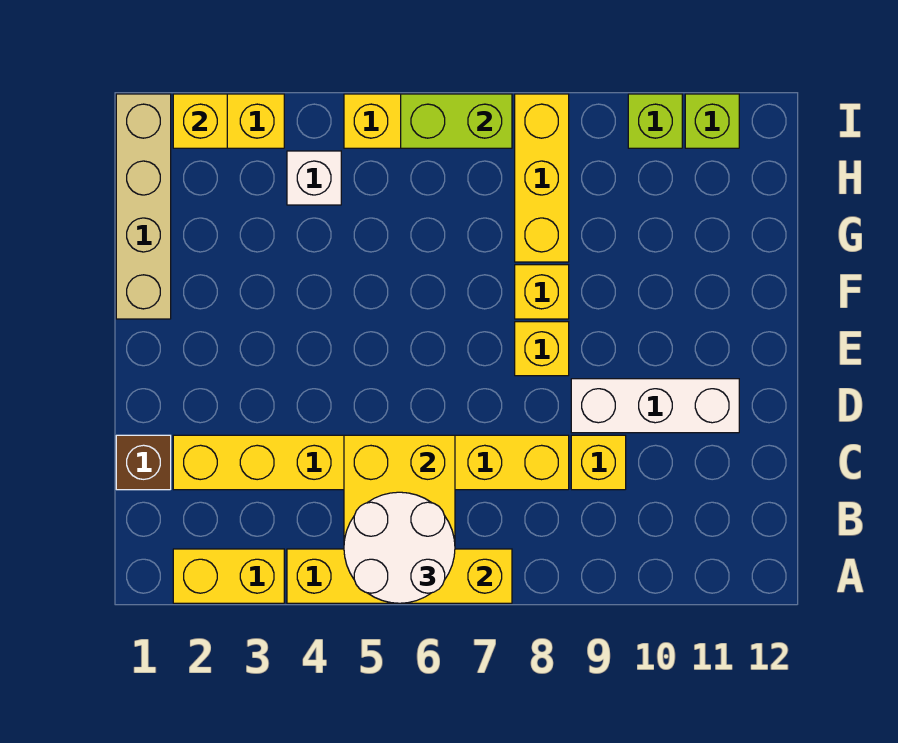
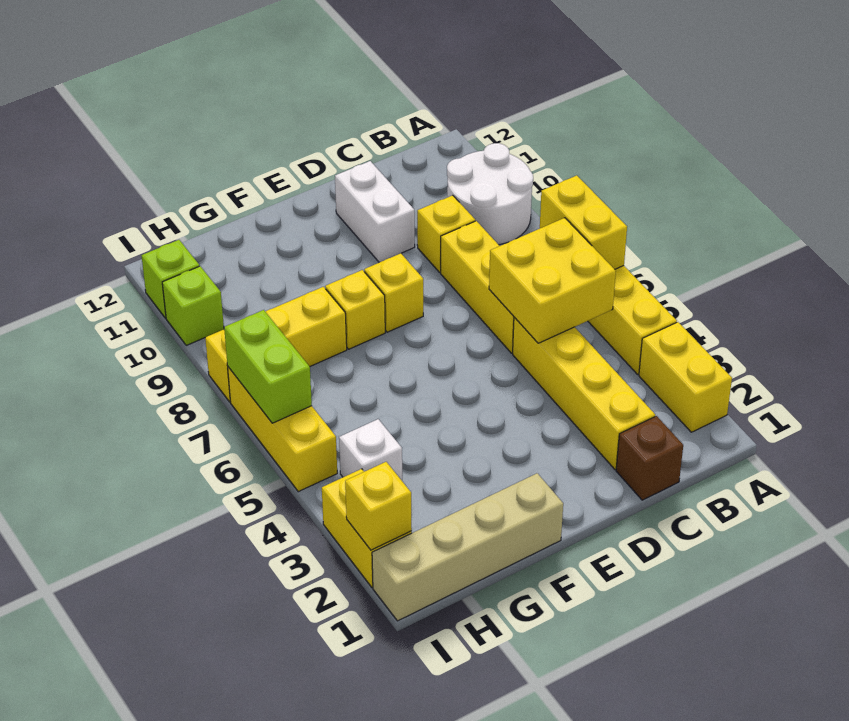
white round brick A5:B6 level 3 -> white round brick A9:B10 level 1
white brick D9:D11 level 1 -> white brick D10:D11 level 1

